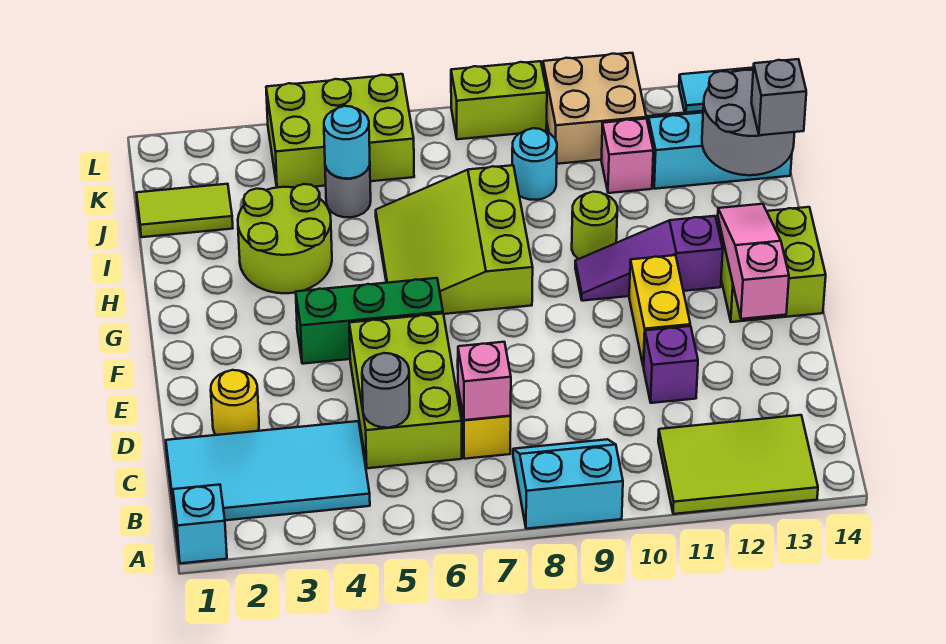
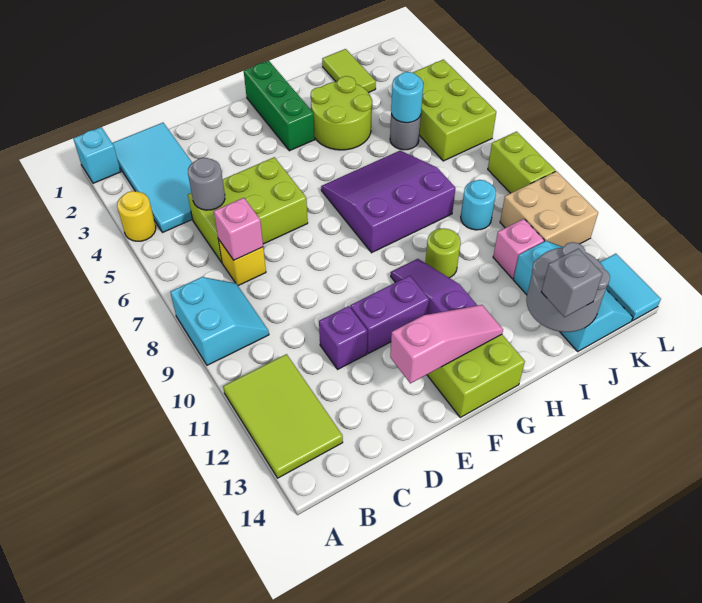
yellow round brick D2 level 1 -> yellow round brick A4 level 1
yellow brick E11:F11 level 1 -> purple brick E11:F11 level 1
green brick F4:F6 level 1 -> green brick G1:G3 level 1
lime slope G6:I8 level 1 top 8 -> purple slope G6:I8 level 1 top 8

